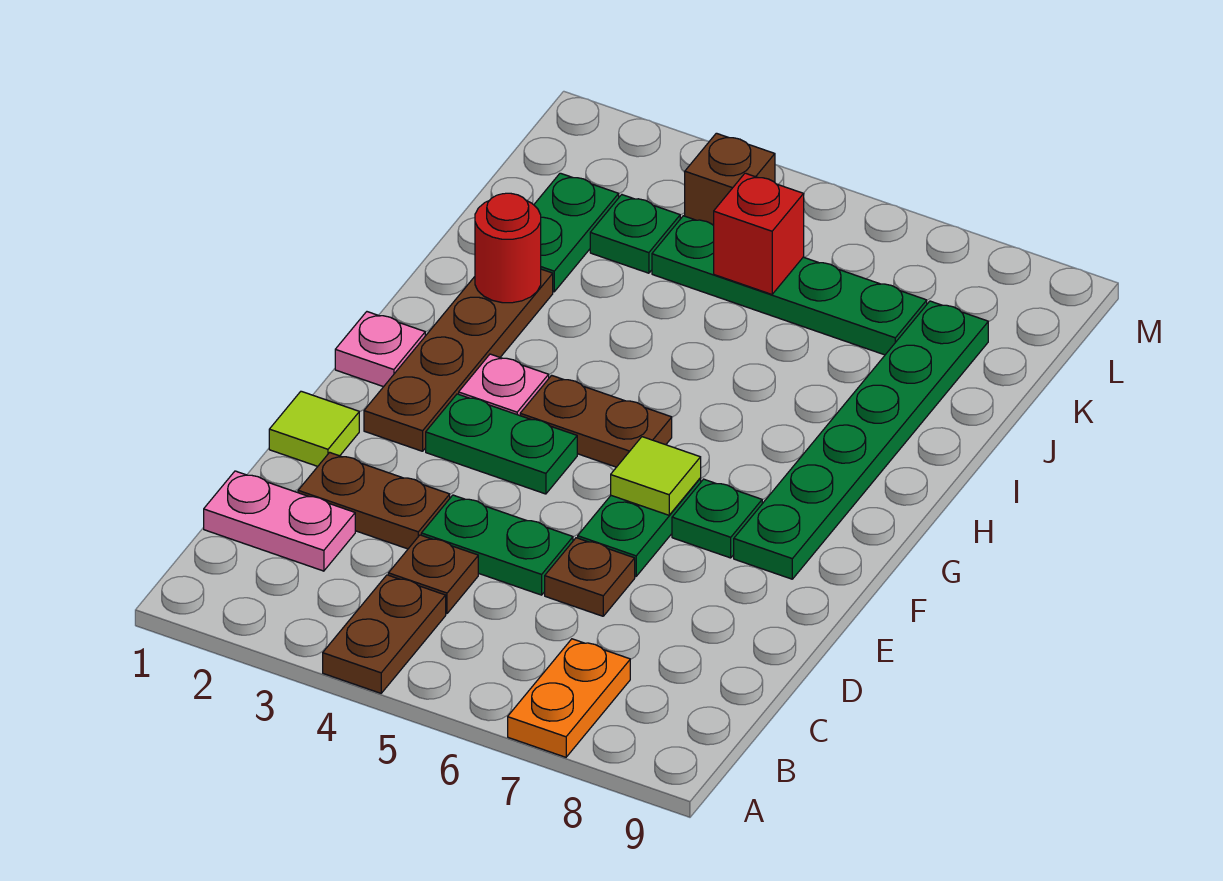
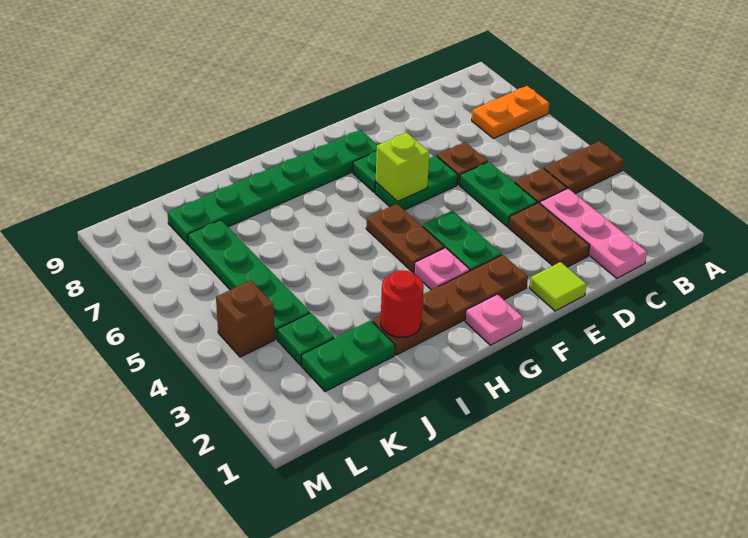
pink plate C1:C2 level 1 -> pink plate C1:C3 level 1
lime tile F6 level 2 -> lime brick F6 level 2
red brick K5 level 2 -> none

